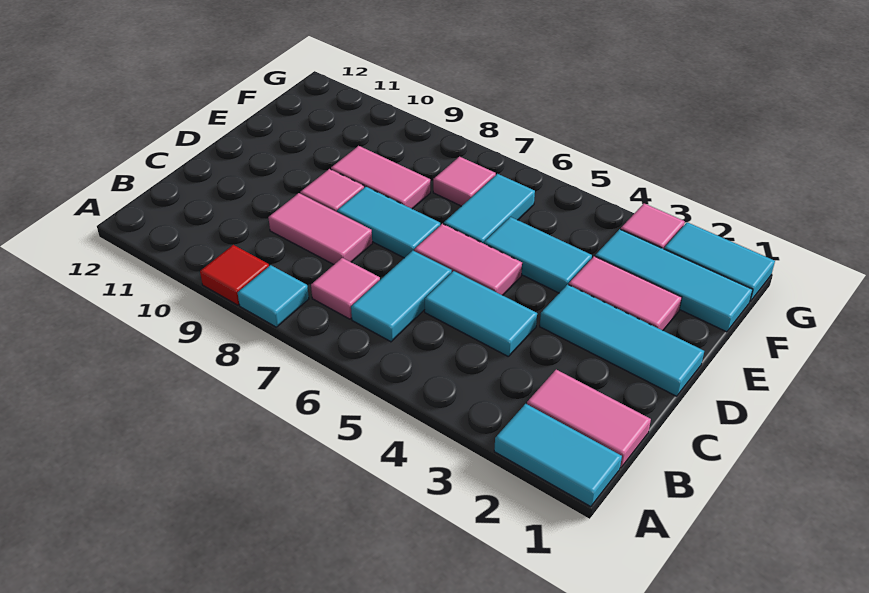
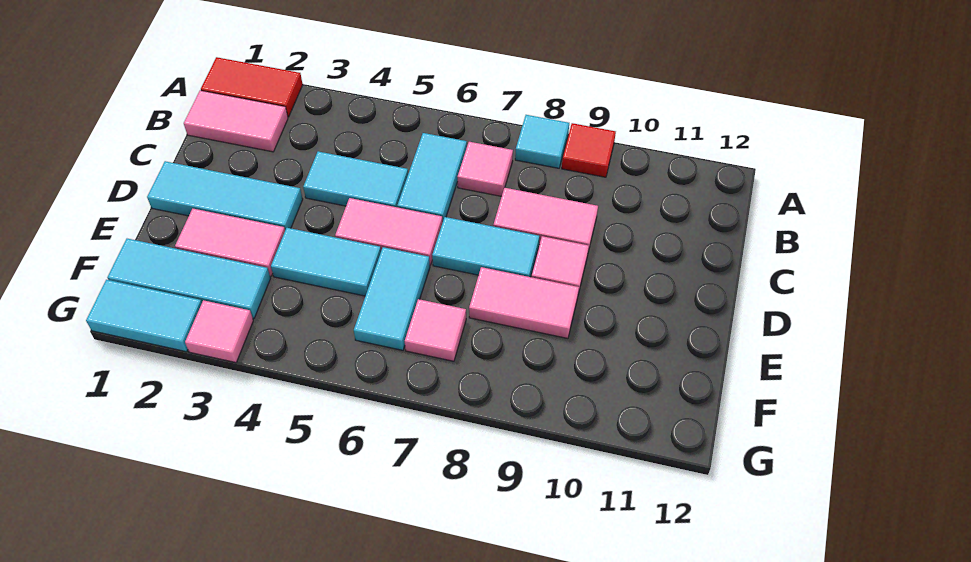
cyan tile A1:A2 level 1 -> red tile A1:A2 level 1

